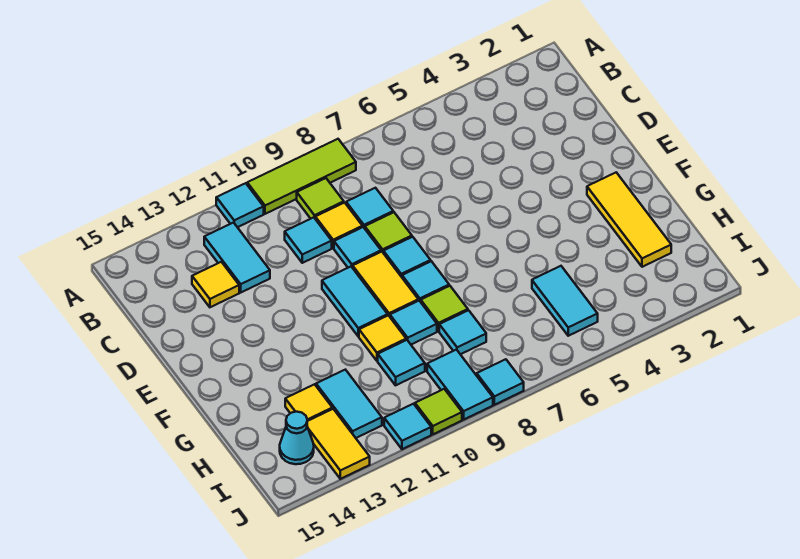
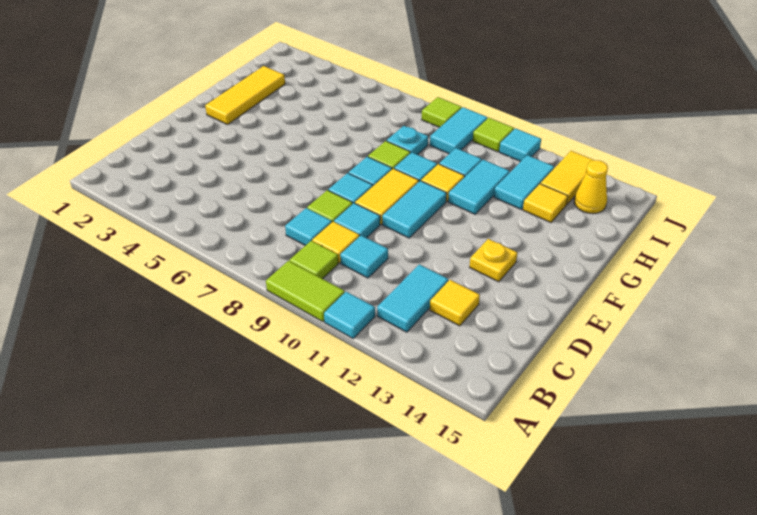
lime tile A8:A10 level 1 -> lime tile A9:A10 level 1
none -> yellow plate E13 level 1
cyan tile H5:I5 level 1 -> cyan tile G11:H11 level 1
cyan tile H8 level 1 -> cyan plate H8 level 1
cyan cone I14 level 1 -> yellow cone I14 level 1
cyan tile J8 level 1 -> lime tile J8 level 1

